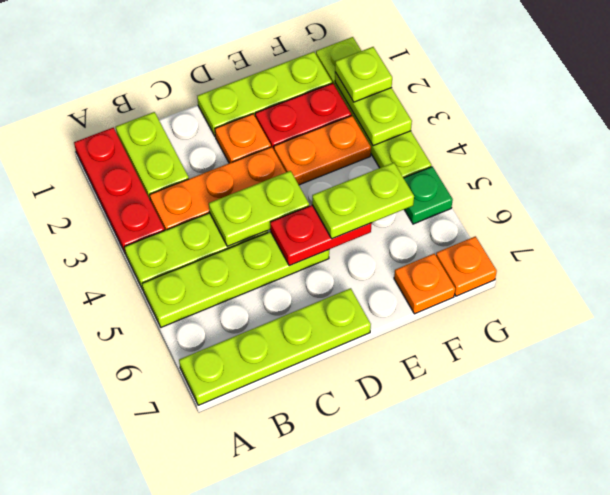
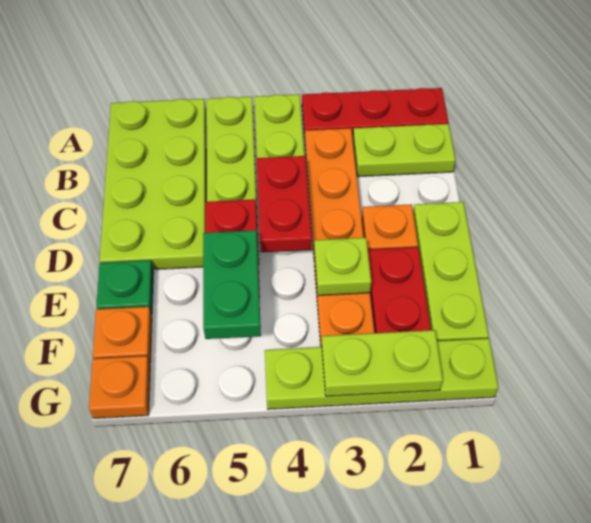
lime plate A7:D7 level 1 -> lime plate A6:D7 level 1
lime plate C4:D4 level 2 -> red plate C4:D4 level 2
lime plate E5:F5 level 3 -> green plate E5:F5 level 3
lime plate G2 level 3 -> lime plate E3 level 2
green plate G5 level 1 -> green plate E7 level 1

